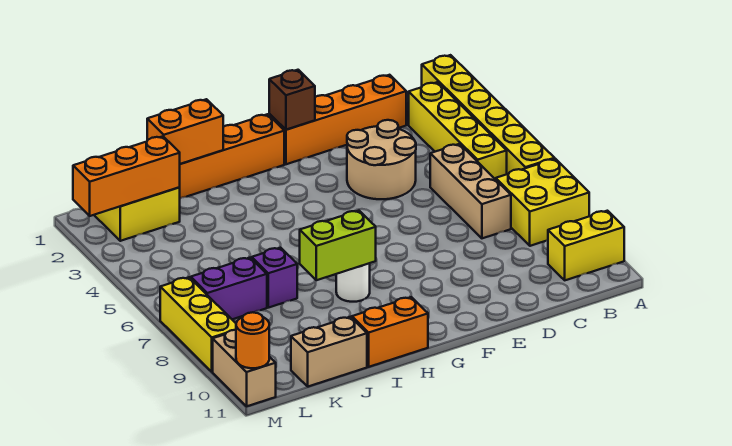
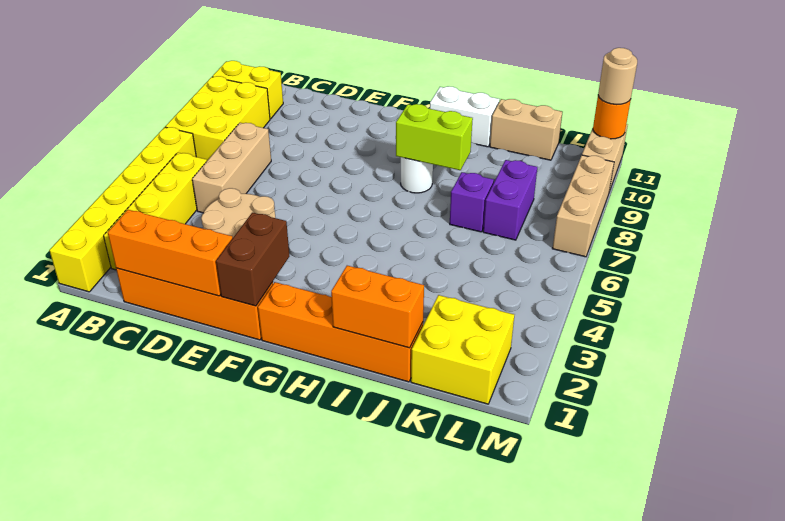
yellow brick A7:B8 level 1 -> yellow brick A7:B9 level 1
brown brick F1 level 2 -> brown brick F1:F2 level 2
orange brick H11:I11 level 1 -> white brick H11:I11 level 1
orange brick K2:M2 level 2 -> orange brick C1:E1 level 2
purple brick K7:L7 level 1 -> purple brick K7:K8 level 1
yellow brick M7:M9 level 1 -> tan brick M7:M9 level 1
none -> tan round brick M11 level 3

